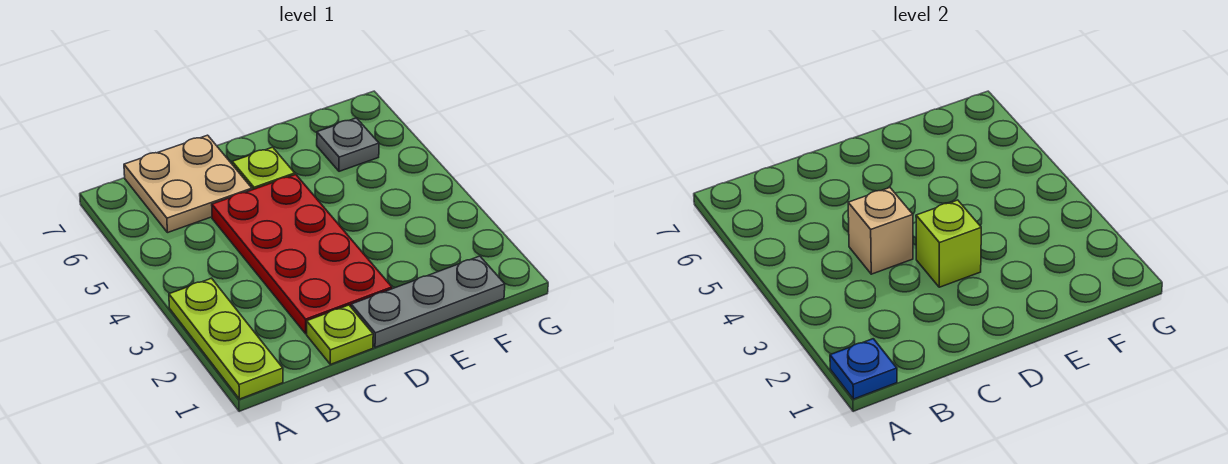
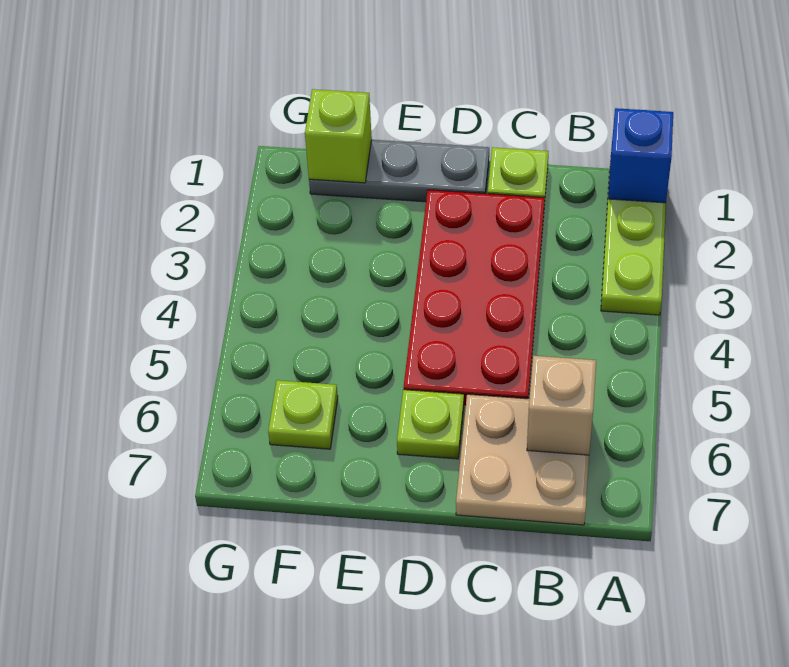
blue plate A1 level 2 -> blue brick A1 level 2
tan brick C4 level 2 -> tan brick B6 level 2
lime brick D3 level 2 -> lime brick F1 level 2
grey plate F6 level 1 -> lime plate F6 level 1

